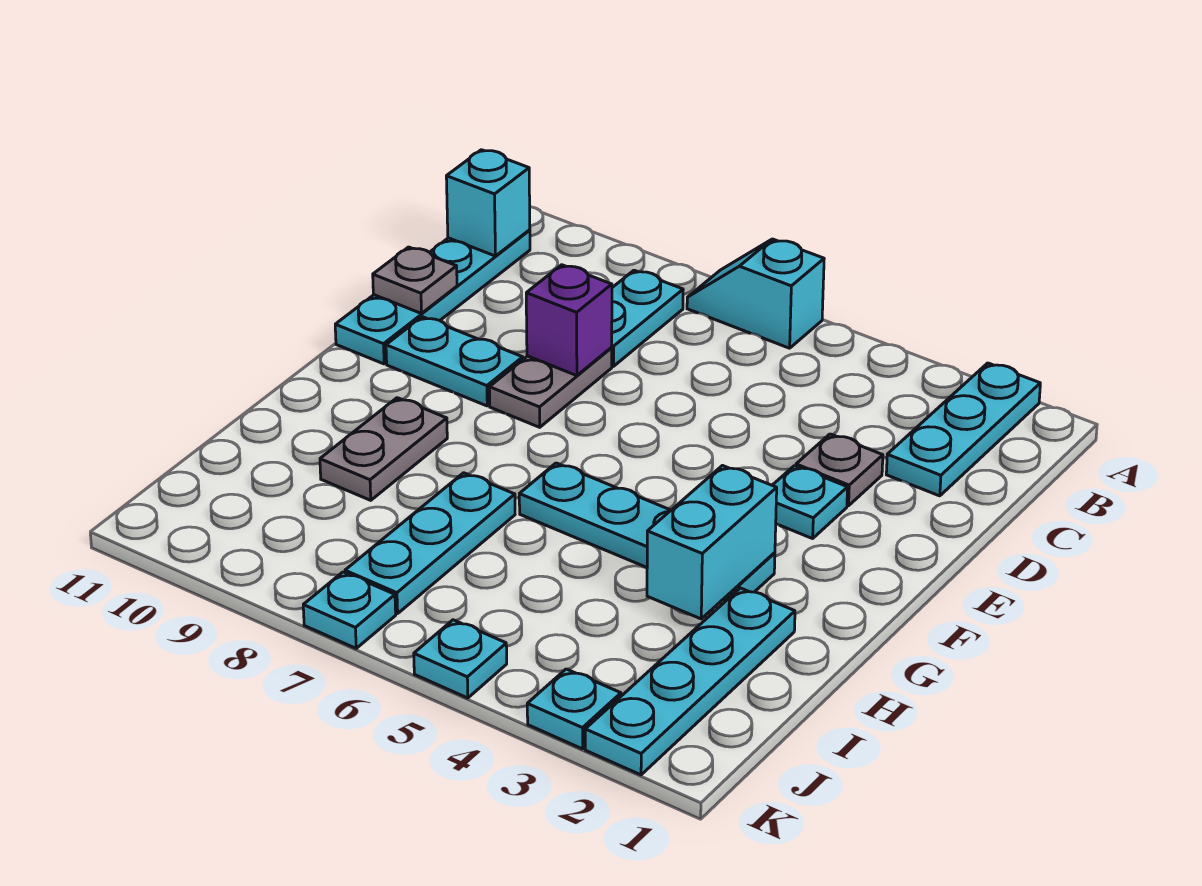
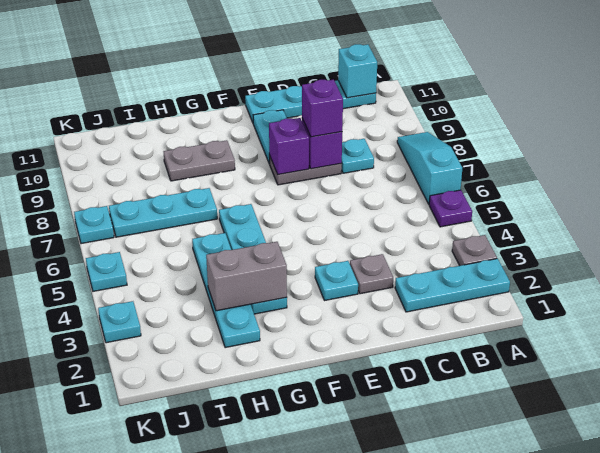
none -> purple plate A5 level 1
cyan slope A6:A7 level 1 top 6 -> cyan slope A6:A8 level 1 top 6
cyan plate B8:C8 level 1 -> cyan plate C8 level 1
none -> purple brick D8 level 3
grey plate D11 level 2 -> grey plate A3 level 1
none -> purple brick E8 level 2
cyan brick G3:H3 level 2 -> grey brick G3:H3 level 2
cyan plate H2:K2 level 1 -> cyan plate H2:H5 level 1

